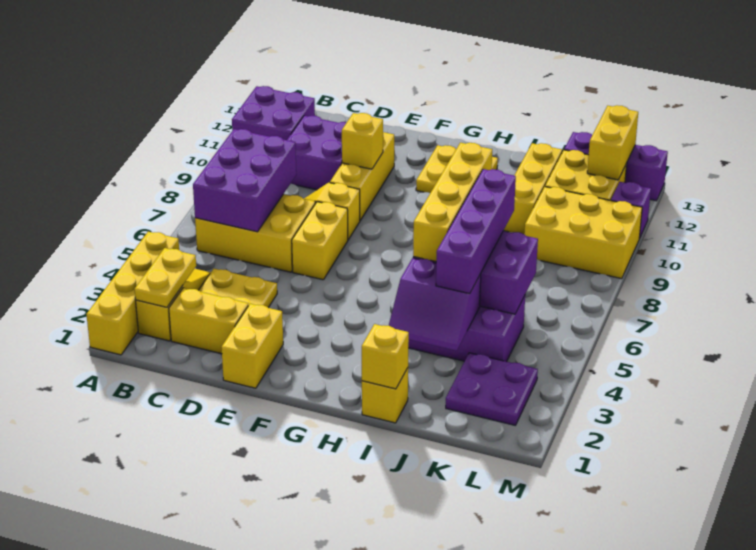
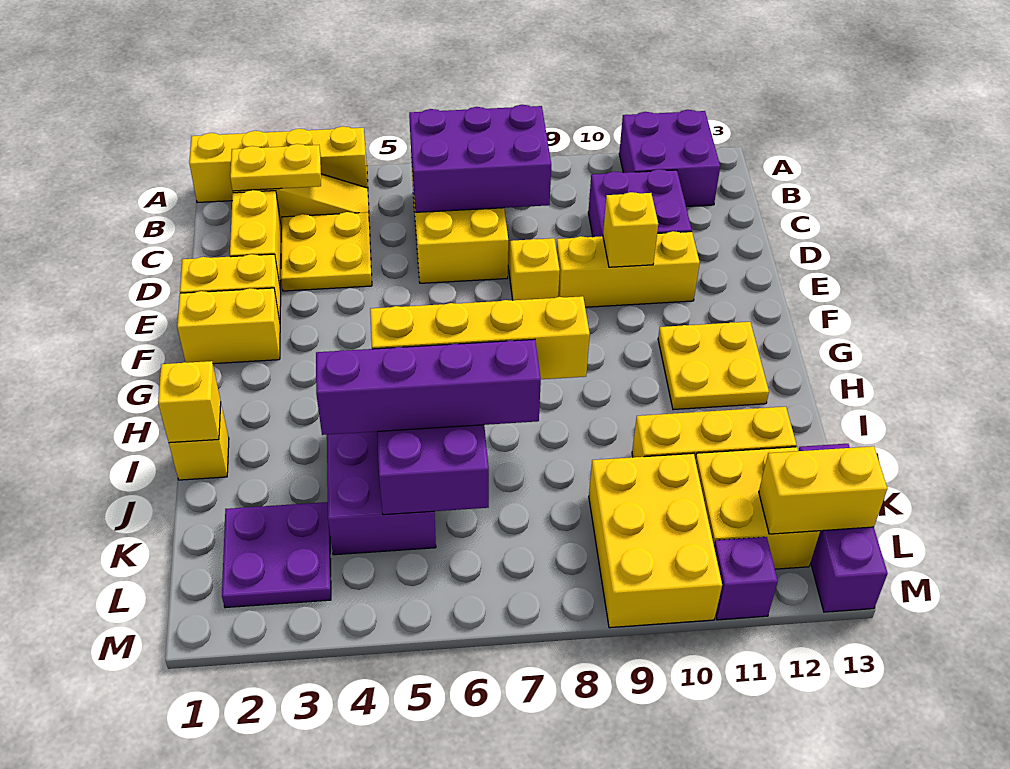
yellow brick E6:E7 level 1 -> yellow brick F1:F2 level 1
purple slope I3:J4 level 2 top 4 -> none

